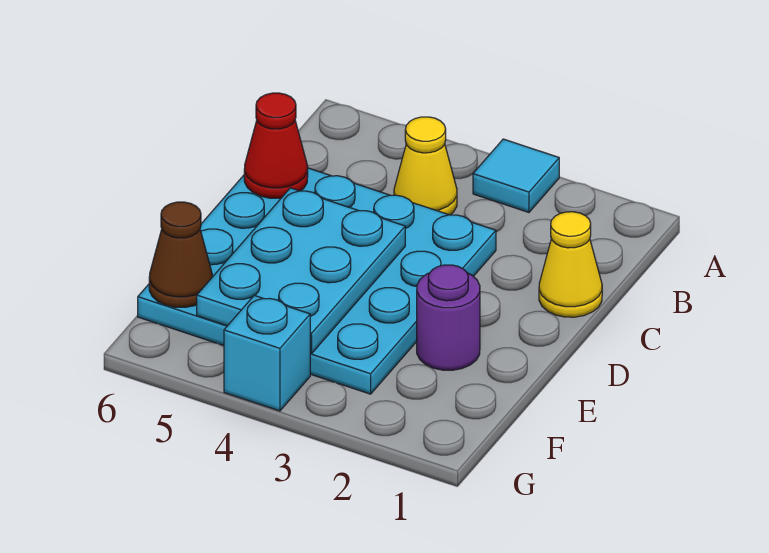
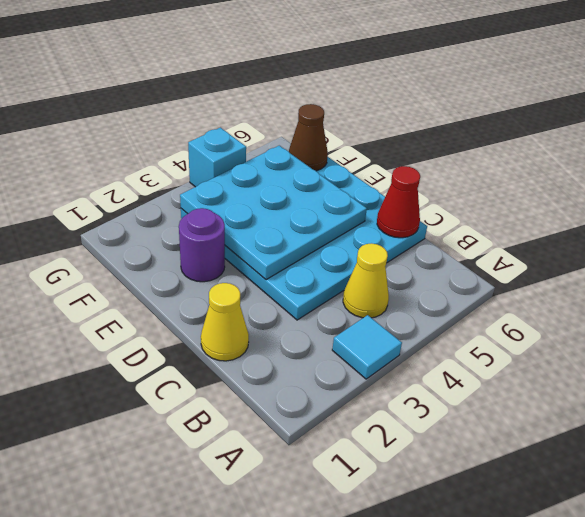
cyan plate D4:F5 level 2 -> cyan plate D3:F5 level 2

